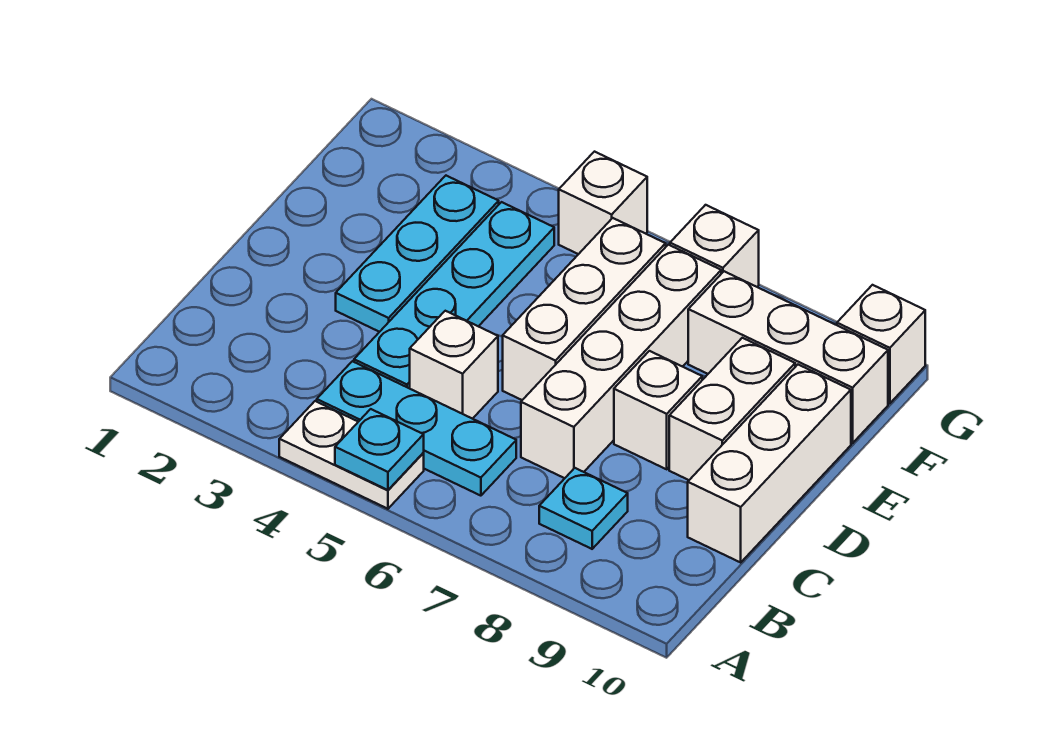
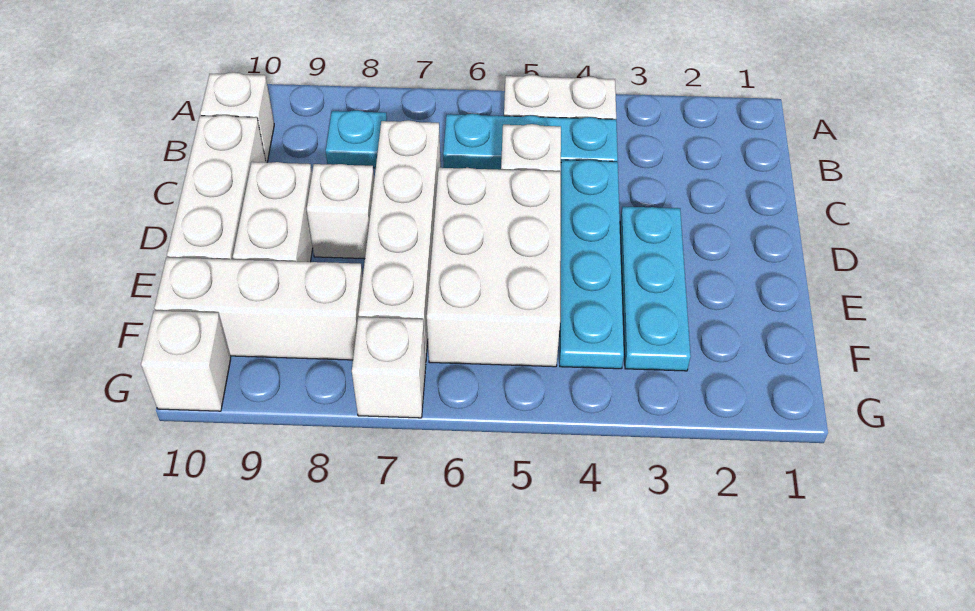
cyan plate A5 level 2 -> none
white brick D6:F6 level 1 -> white brick D5:F6 level 1
white brick G5 level 1 -> white brick B10 level 1

